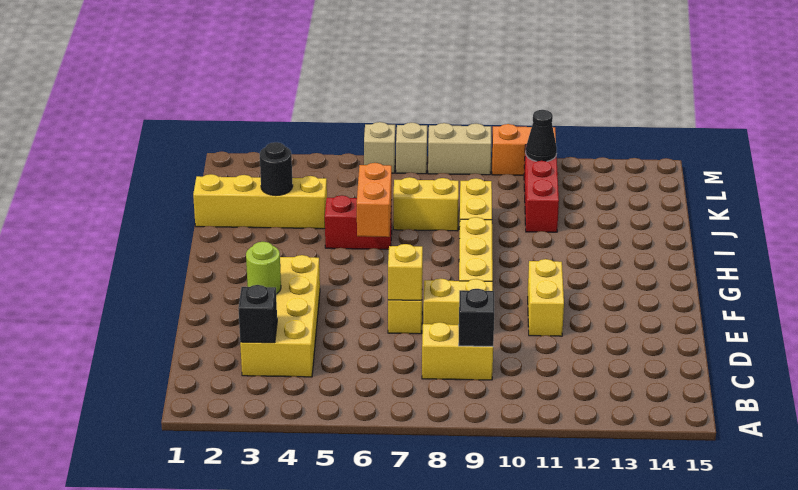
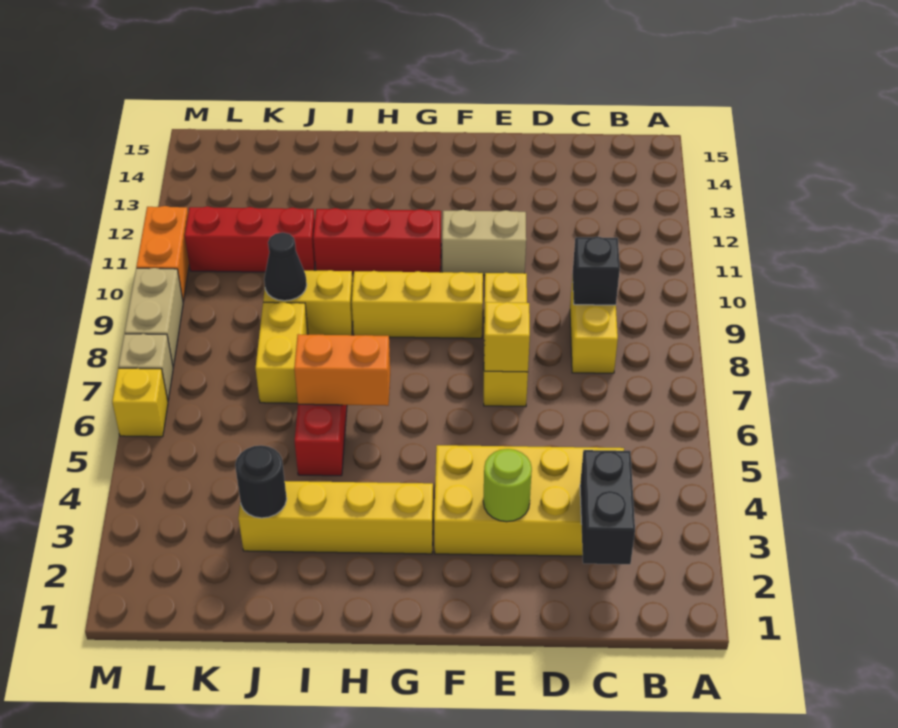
black brick C3 level 2 -> black brick C2:C3 level 2
yellow brick E11:F11 level 1 -> tan brick E11:F11 level 1
none -> red brick G11:I11 level 1
yellow brick J1:J4 level 1 -> yellow brick G3:J3 level 1
black cone L11 level 2 -> black cone J9 level 2
tan brick M6 level 1 -> yellow brick M6 level 1

